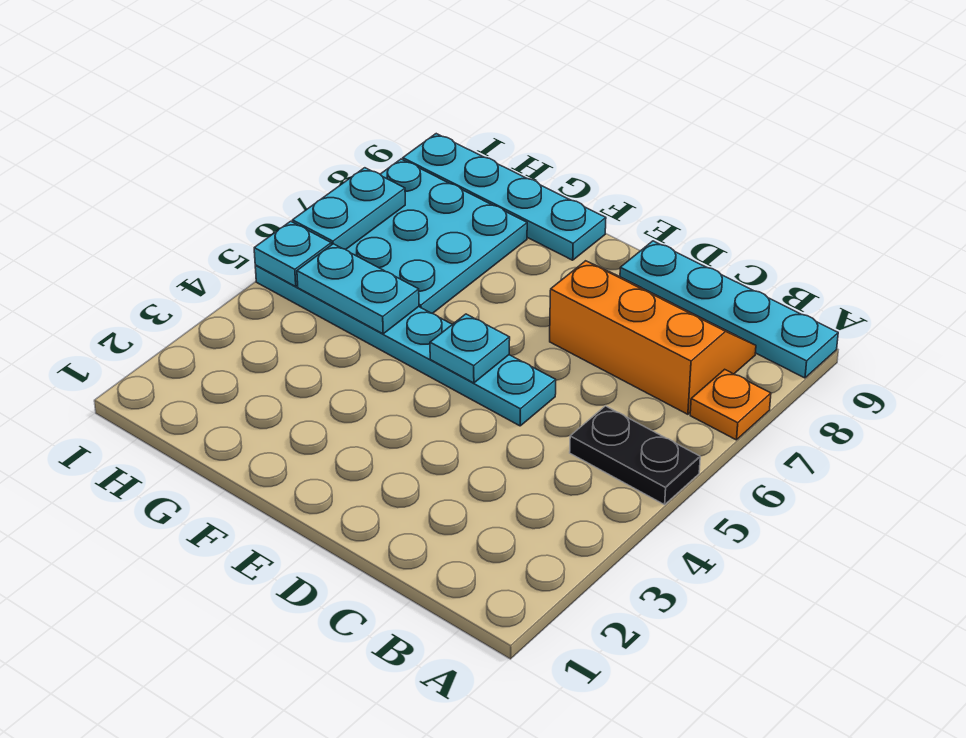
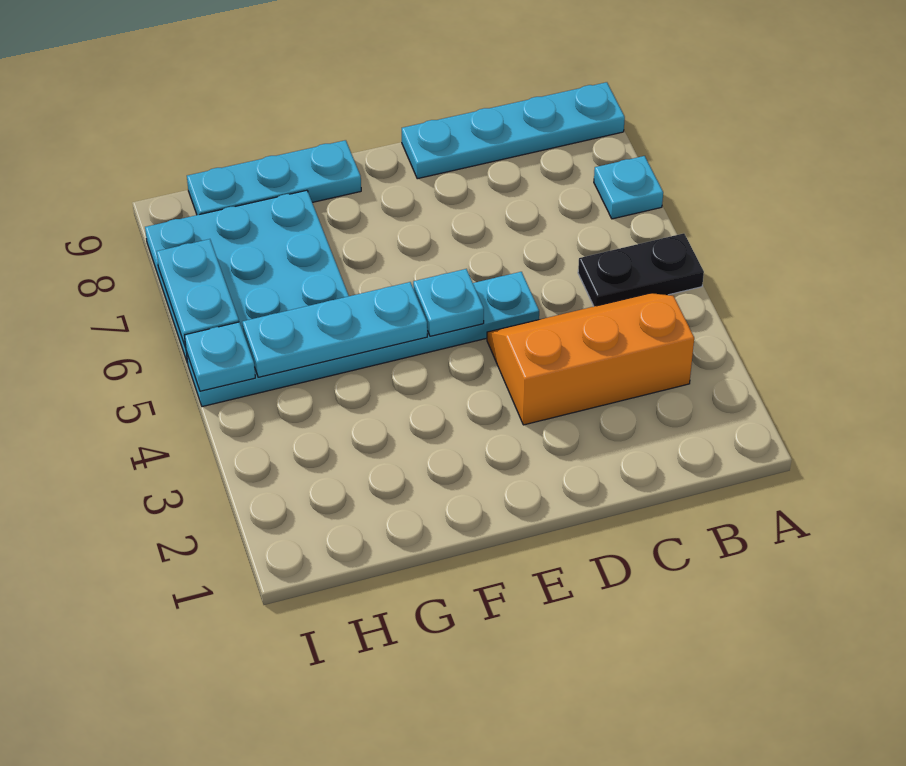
orange plate A7 level 1 -> cyan plate A7 level 1
orange slope B7:D8 level 1 top 7 -> orange slope B3:D4 level 1 top 3
cyan plate F9:I9 level 1 -> cyan plate F9:H9 level 1
cyan plate G5:H5 level 2 -> cyan plate F5:H5 level 2

